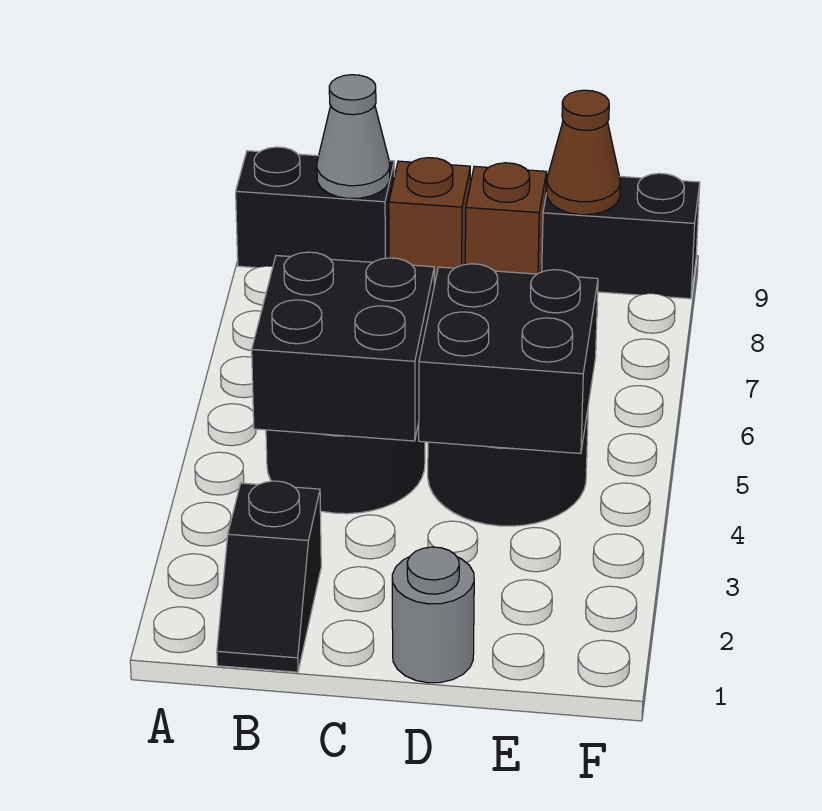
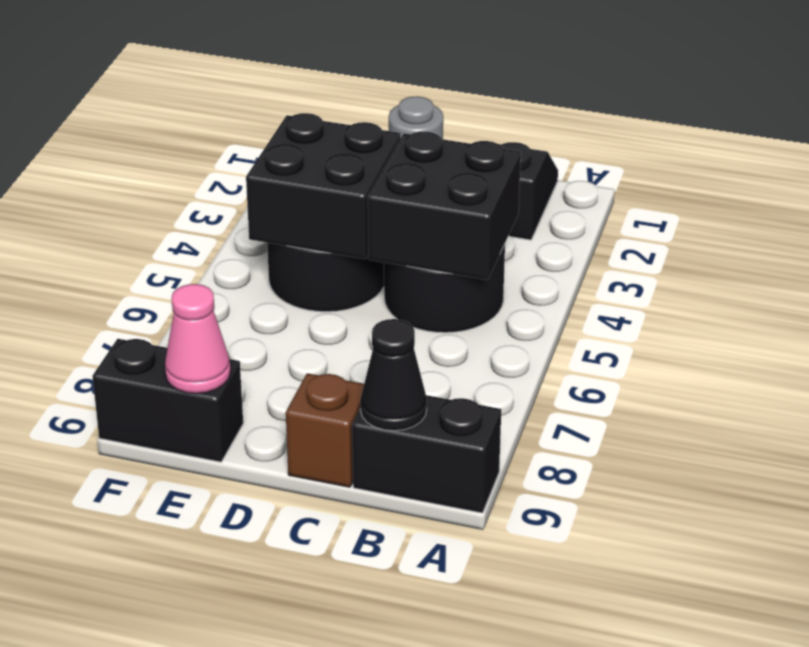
grey cone B9 level 2 -> black cone B9 level 2
brown brick D9 level 1 -> none
brown cone E9 level 2 -> pink cone E9 level 2

